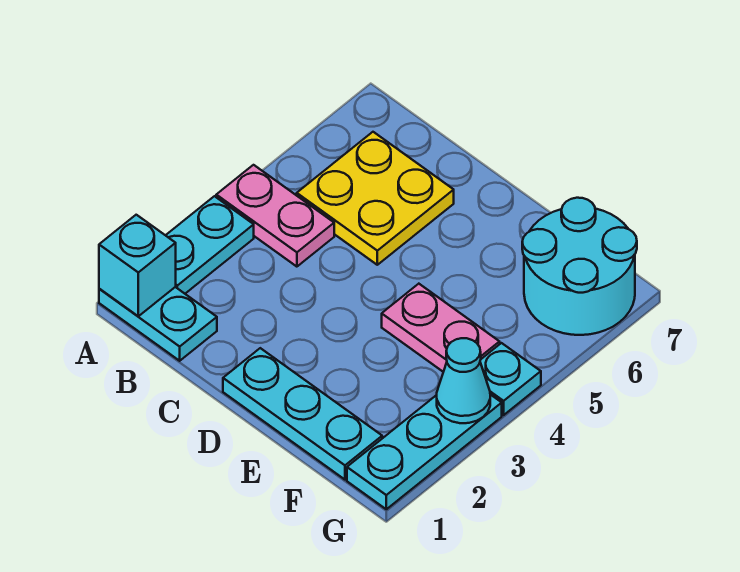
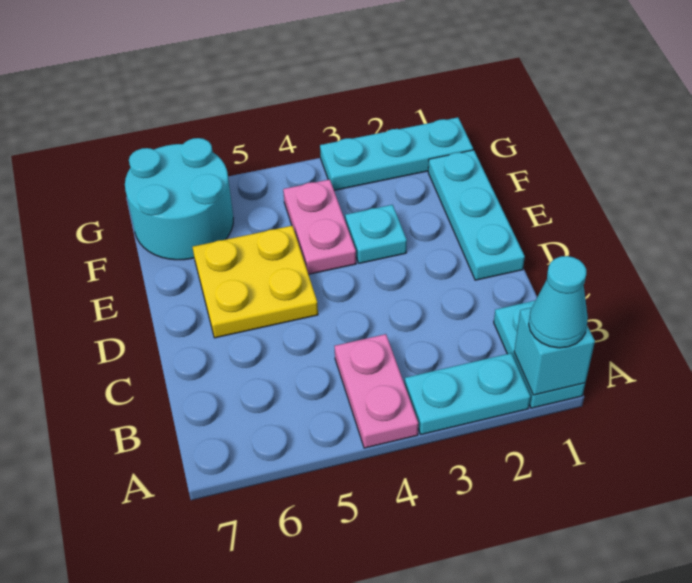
yellow plate B5:C6 level 1 -> yellow plate D5:E6 level 1
cyan cone G3 level 2 -> cyan cone A1 level 3
cyan plate G4 level 1 -> cyan plate E3 level 1

